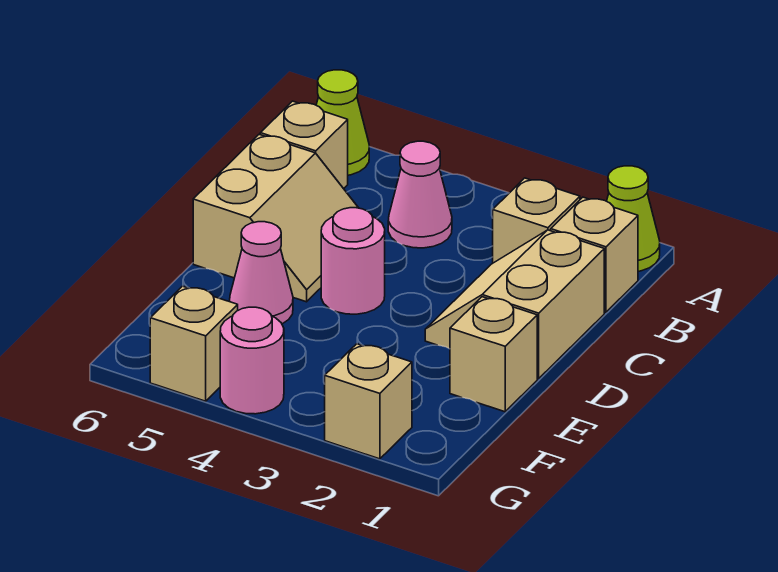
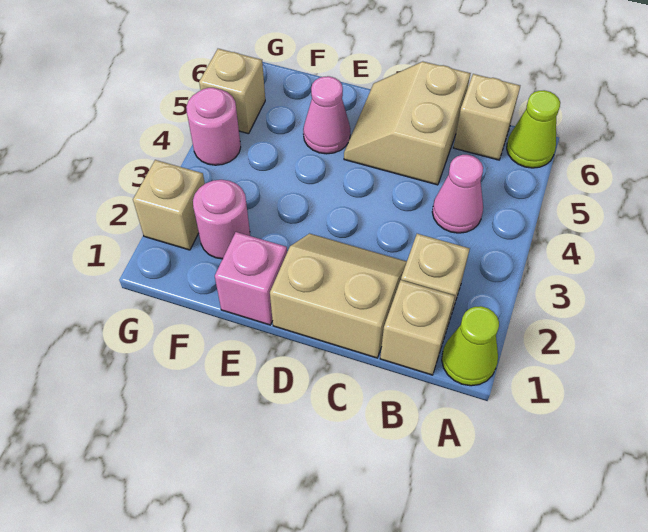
tan slope C5:D6 level 1 top 6 -> tan slope C5:D6 level 1 top C
pink round brick D4 level 1 -> pink round brick F2 level 1
tan brick E1 level 1 -> pink brick E1 level 1

